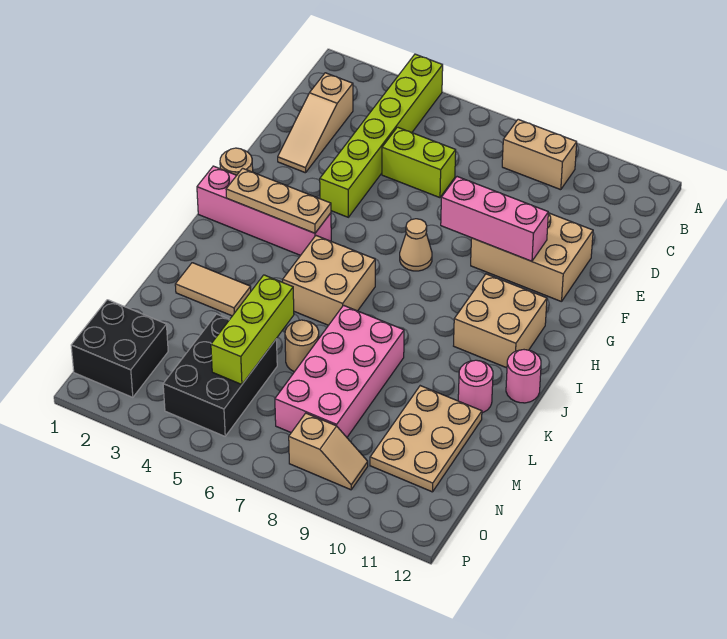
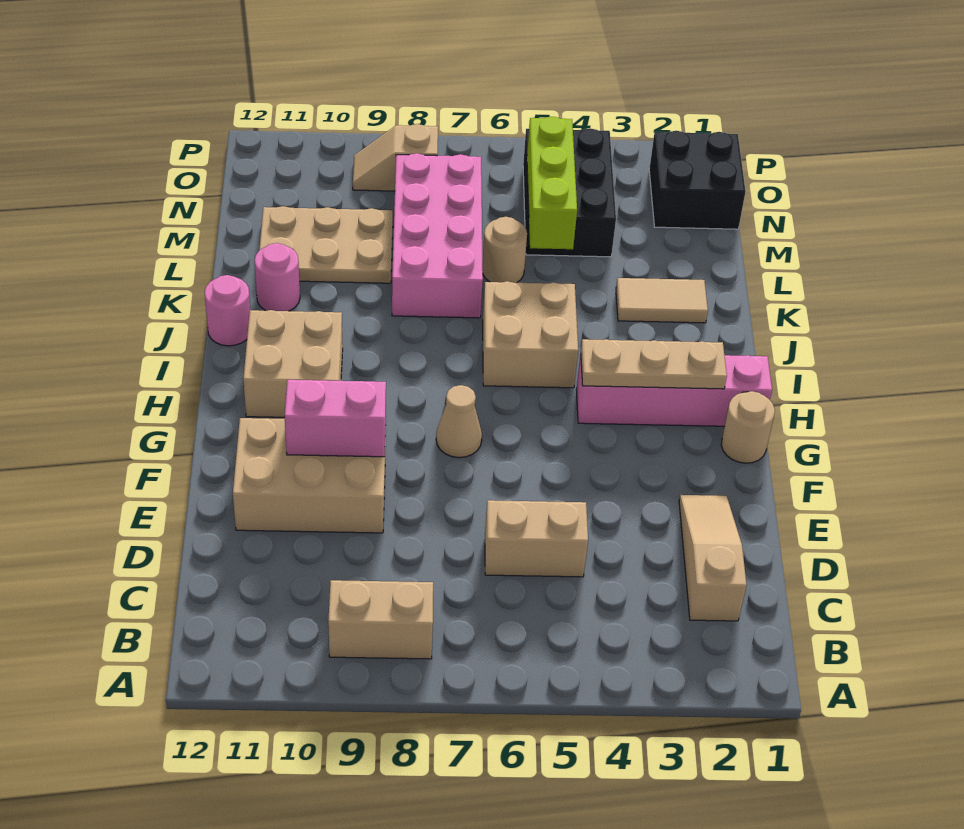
lime brick A4:F4 level 1 -> none
lime brick D5:D6 level 1 -> tan brick D5:D6 level 1
pink brick F8:F10 level 2 -> pink brick F9:F10 level 2
tan plate L10:N11 level 1 -> tan plate L9:M11 level 1

